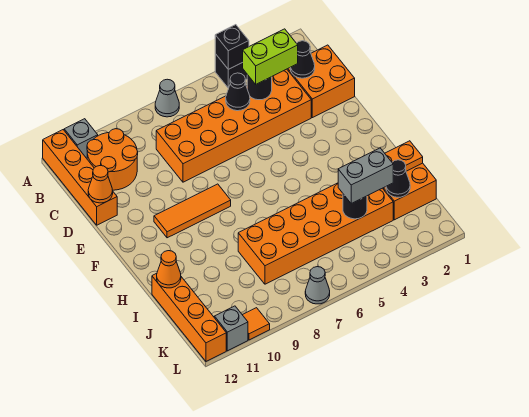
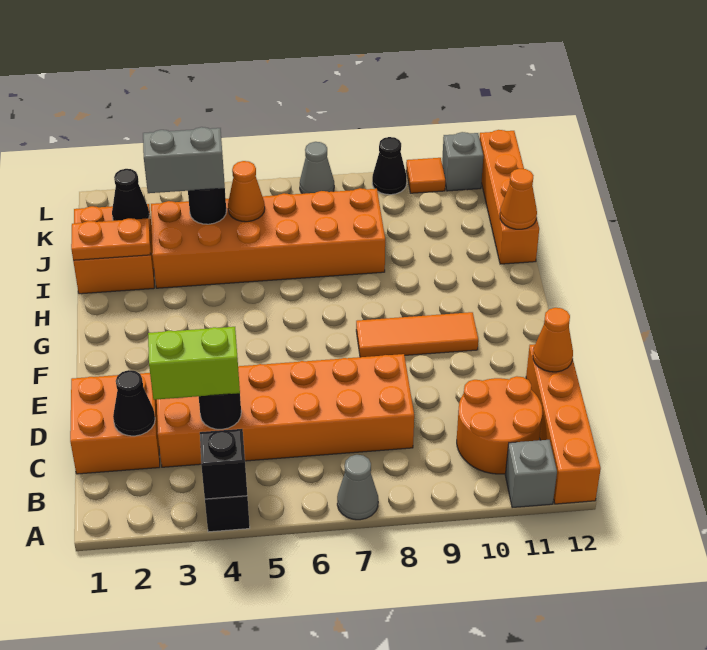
black cone C5 level 2 -> black cone L9 level 1
none -> orange cone J5 level 2

